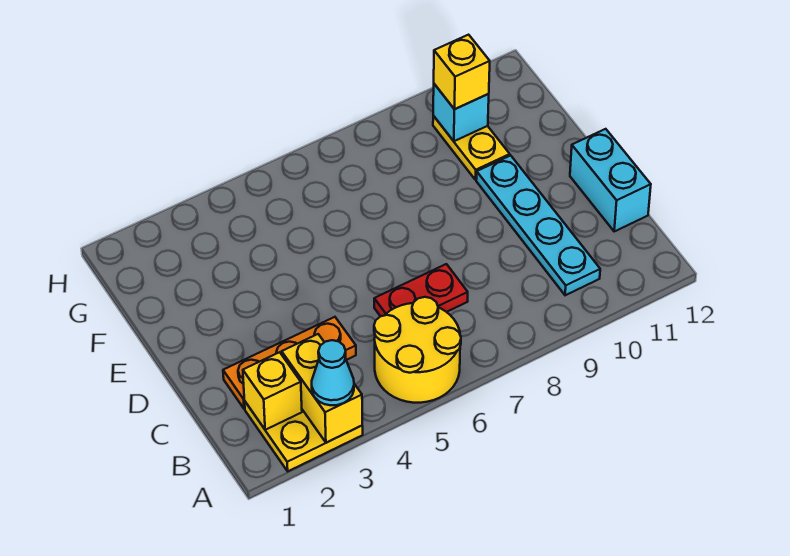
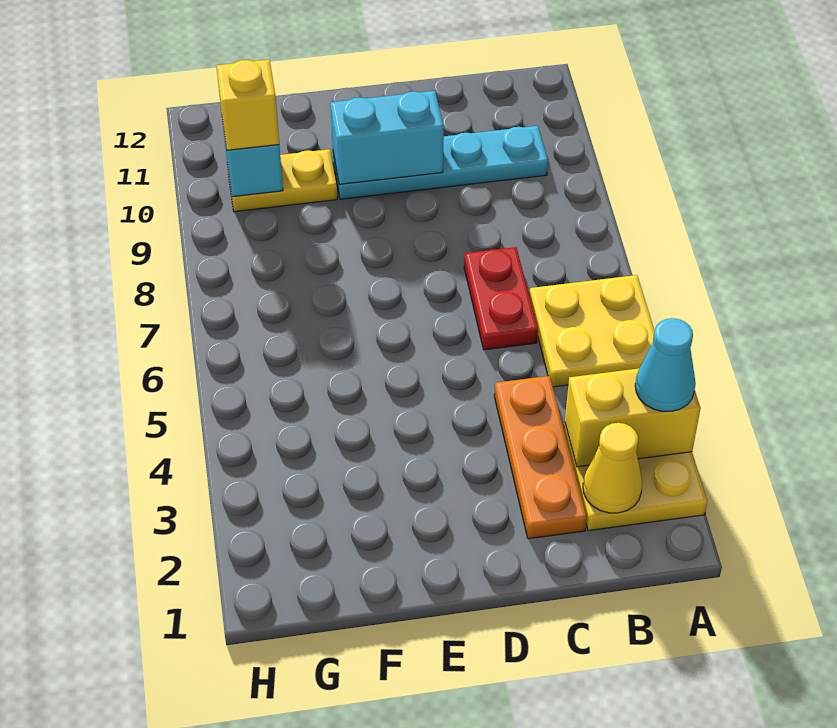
yellow round brick A5:B6 level 1 -> yellow plate A5:B6 level 1
yellow brick B2 level 2 -> yellow cone B2 level 2
cyan brick C12:D12 level 1 -> cyan brick D10:E10 level 2

